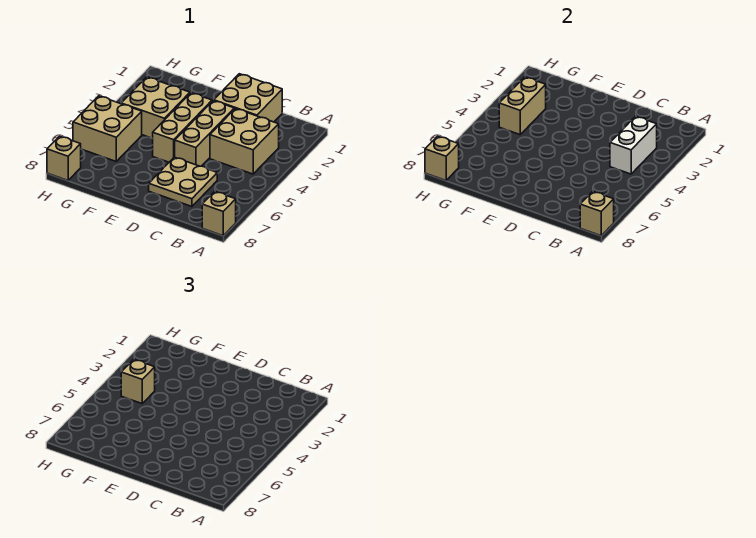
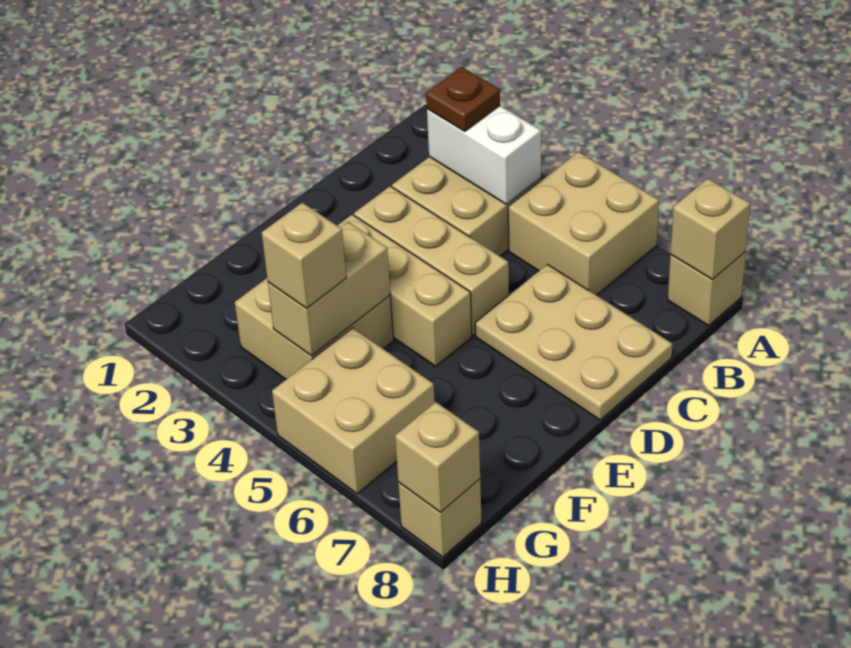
none -> brown plate B3 level 3
tan brick C1:D2 level 1 -> tan brick A5:B6 level 1
tan plate C6:D7 level 1 -> tan plate C6:D8 level 1
tan brick G3:G4 level 2 -> tan brick F4:G4 level 2

